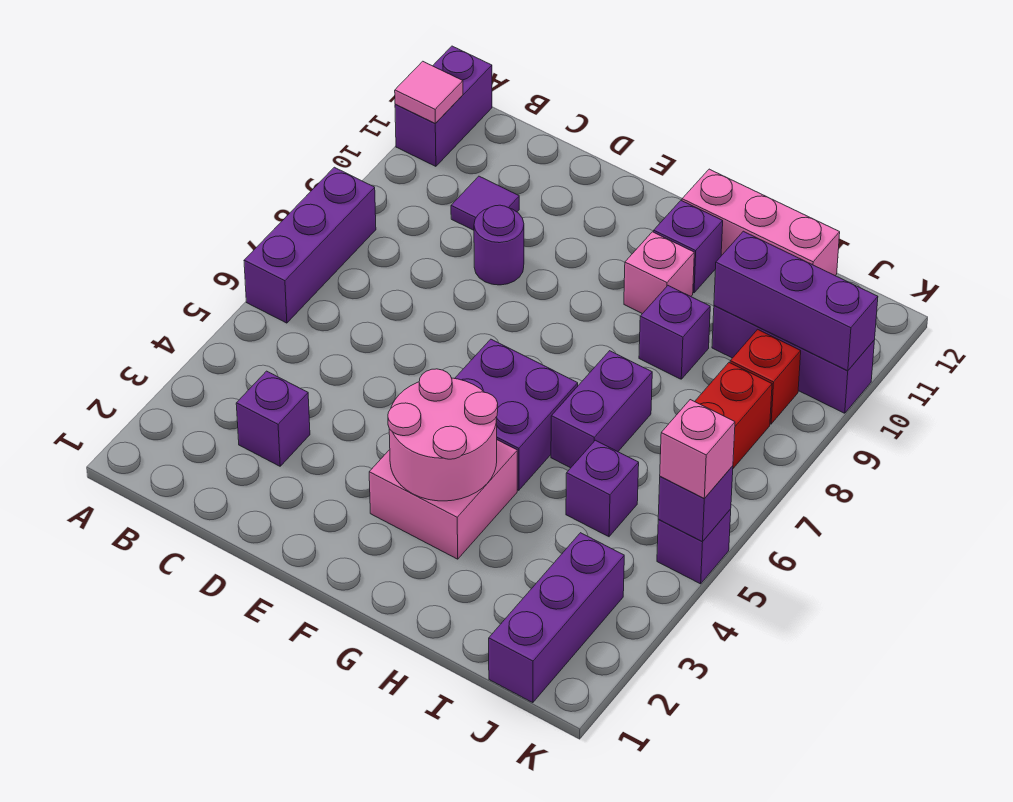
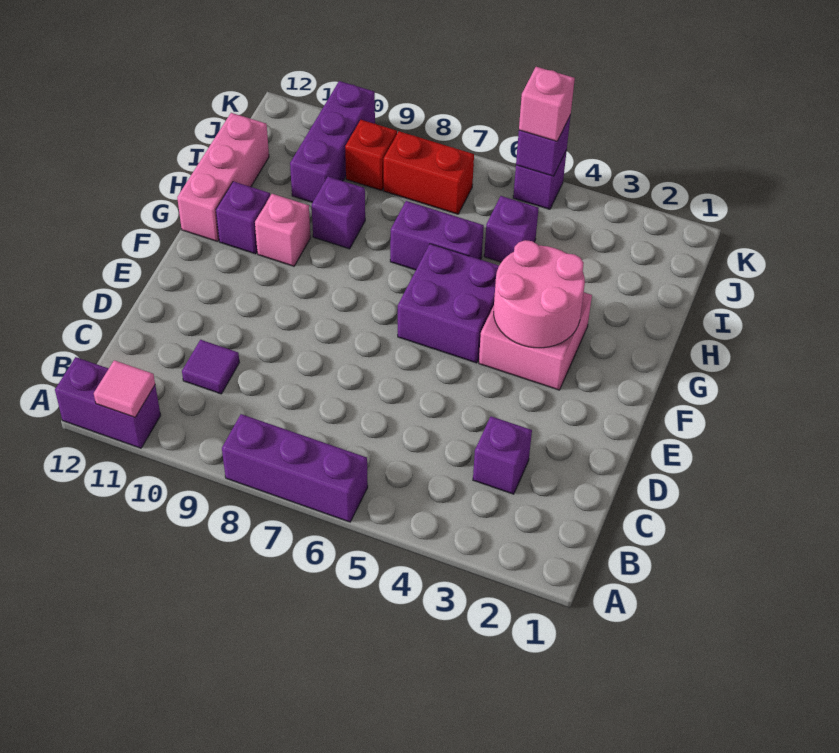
purple round brick D9 level 1 -> none
purple brick I10:K10 level 2 -> none
purple brick J1:J3 level 1 -> none

